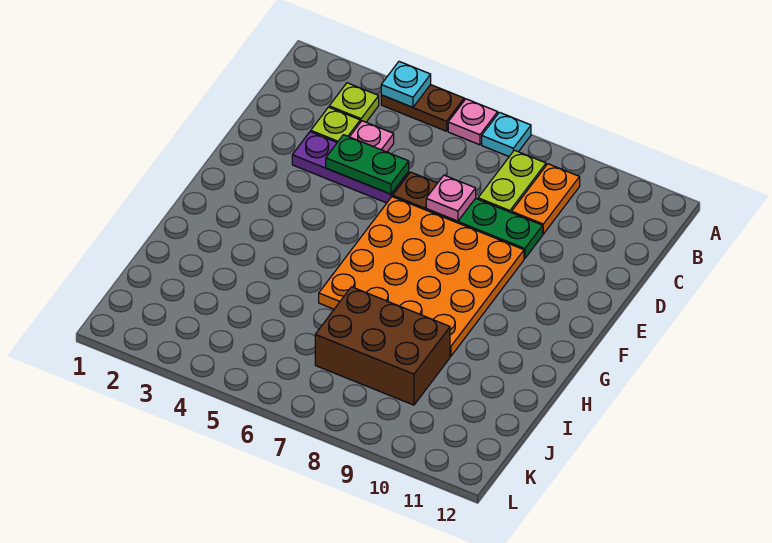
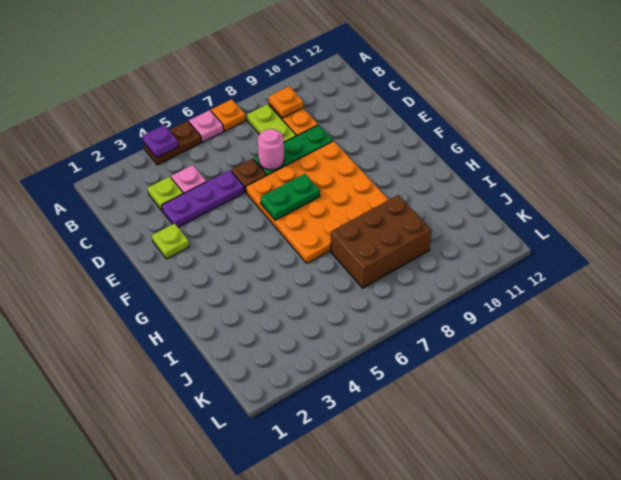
cyan plate A4 level 2 -> purple plate A4 level 2
cyan plate A7 level 1 -> orange plate A7 level 1
lime plate B3 level 1 -> lime plate E2 level 1
none -> orange plate B9 level 2
green plate D4:D5 level 2 -> green plate F6:F7 level 2
pink plate D7 level 2 -> pink round brick D7 level 2

